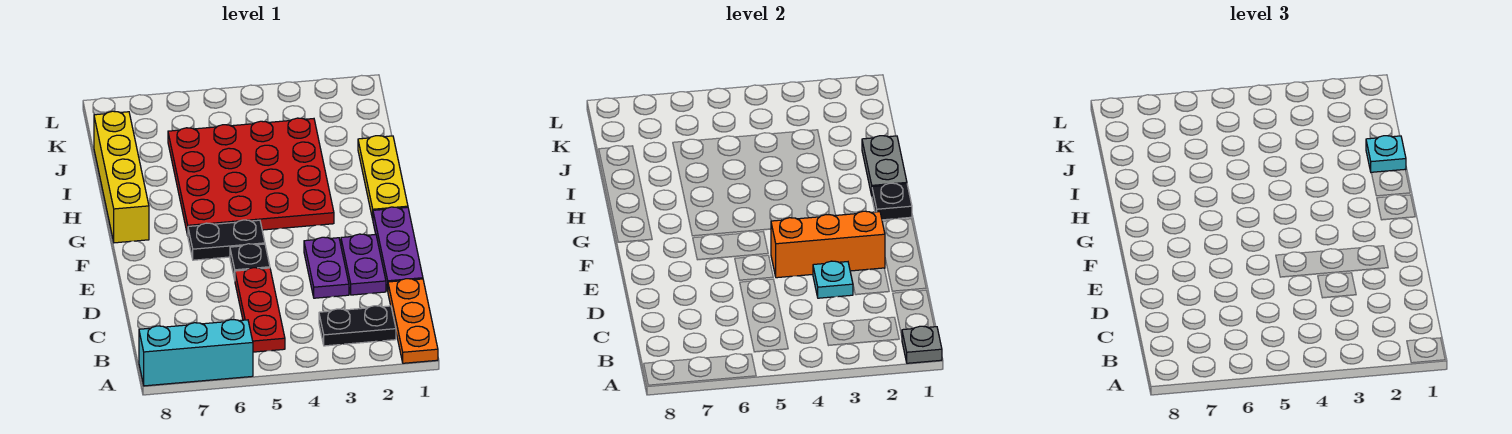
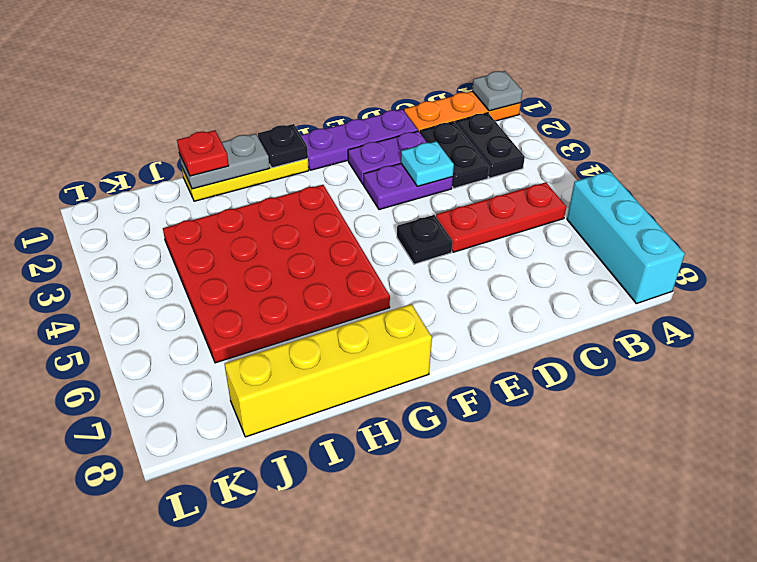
orange brick E2:E4 level 2 -> none
black plate F5:F6 level 1 -> black plate C2:C3 level 1
cyan plate I1 level 3 -> red plate I1 level 3

